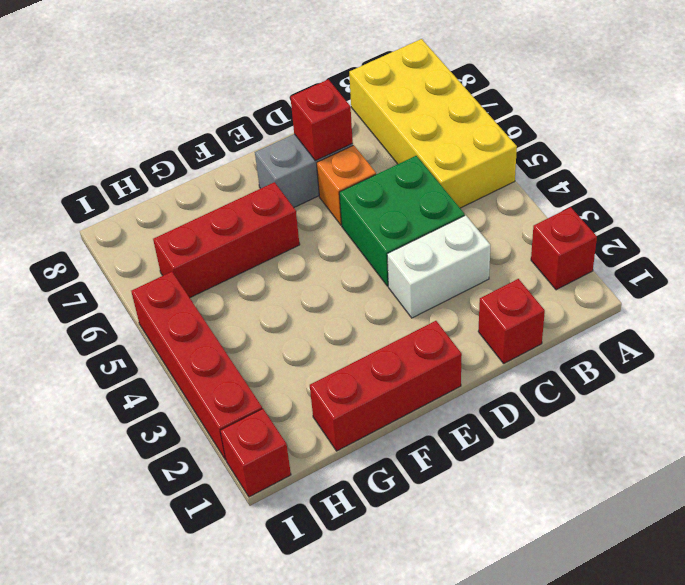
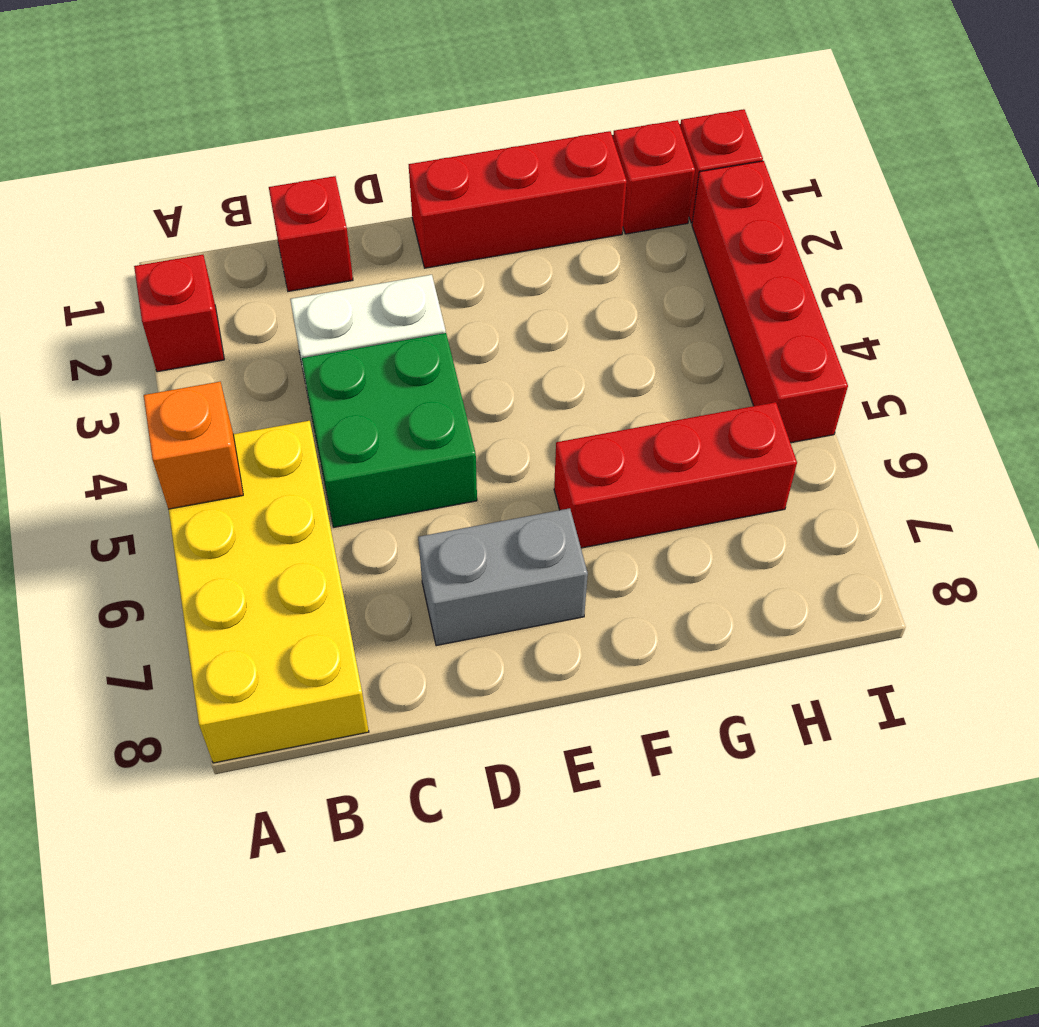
orange brick D6 level 1 -> orange brick A5 level 2
red brick D7 level 2 -> red brick H1 level 1

